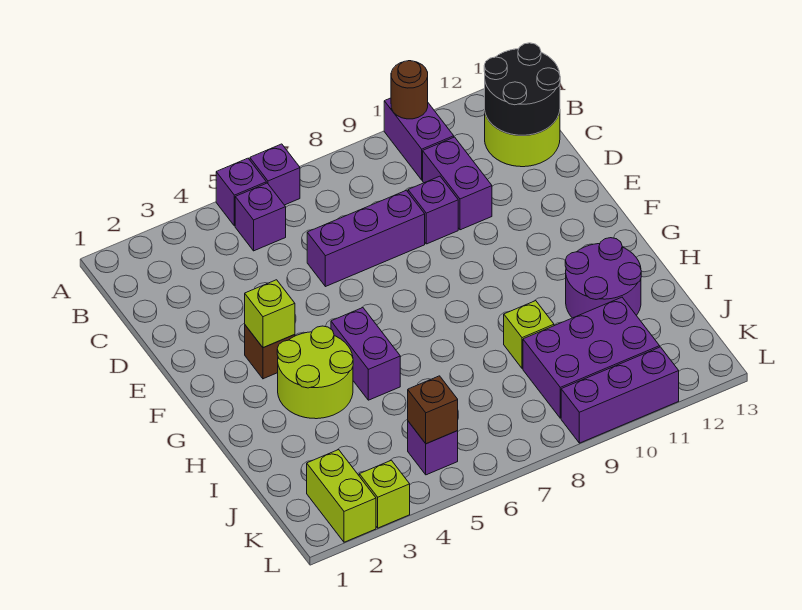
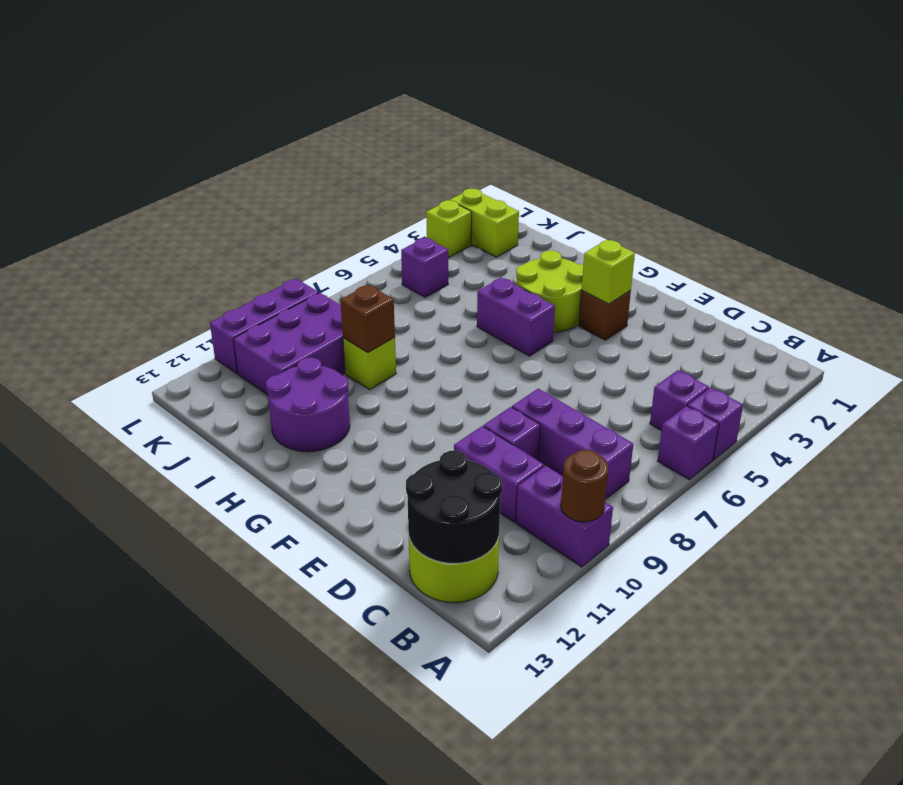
purple brick D6:D8 level 1 -> purple brick B8:D8 level 1
brown brick K5 level 2 -> brown brick I9 level 2

